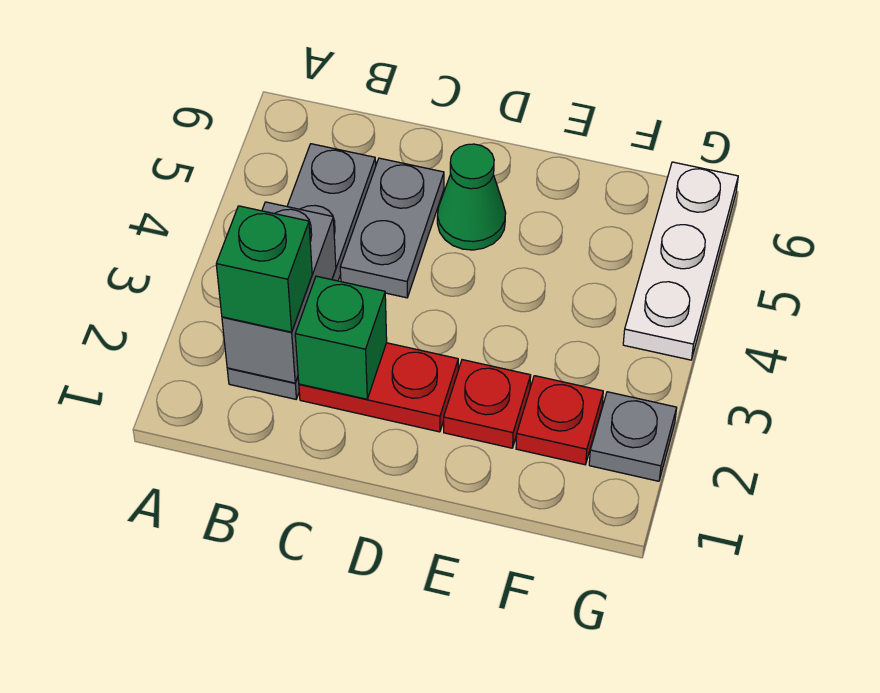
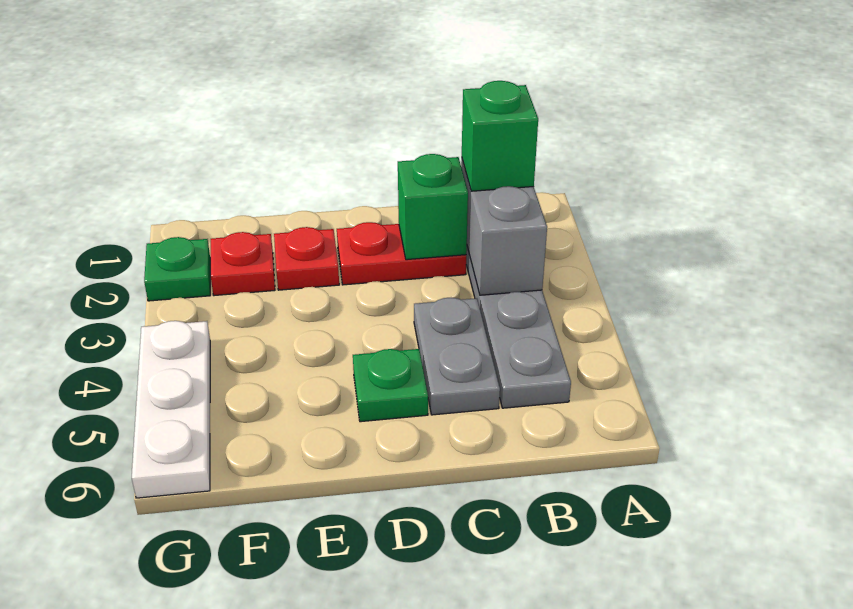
green cone D5 level 1 -> green plate D5 level 1
grey plate G2 level 1 -> green plate G2 level 1

